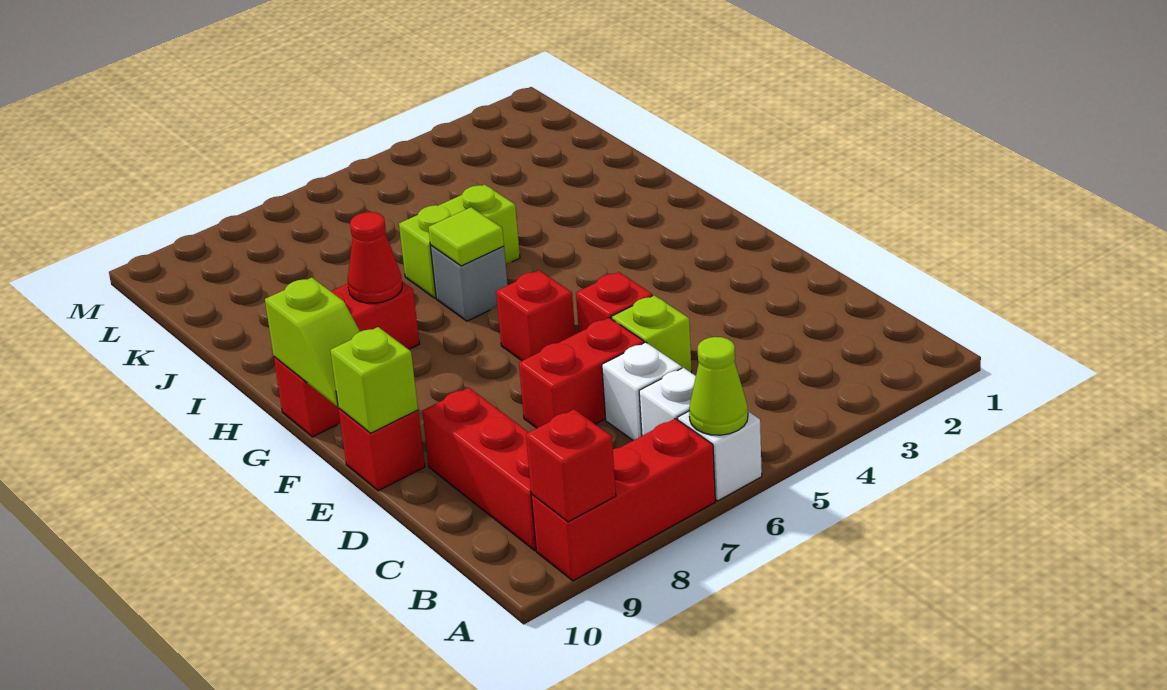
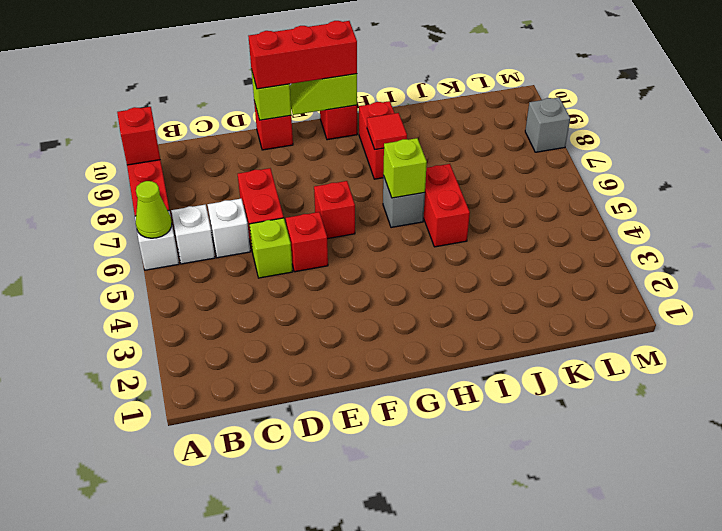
red brick B9:D9 level 1 -> red brick E10:G10 level 3
lime tile H6 level 2 -> lime brick H6 level 2
red cone H8 level 2 -> red tile H8 level 2
lime brick I5:I6 level 1 -> red brick I5:I6 level 1
none -> grey brick M8 level 1

